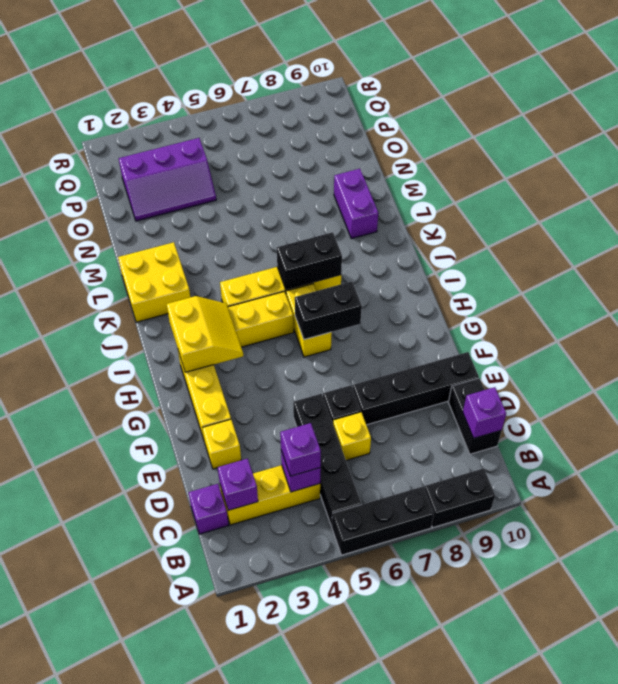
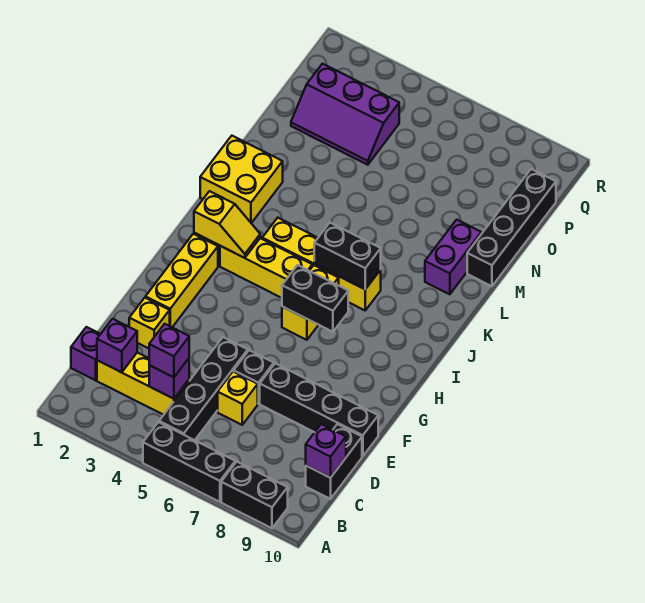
yellow slope H2:I3 level 2 top 2 -> yellow slope I2:I3 level 2 top 2
none -> black brick M10:P10 level 1

